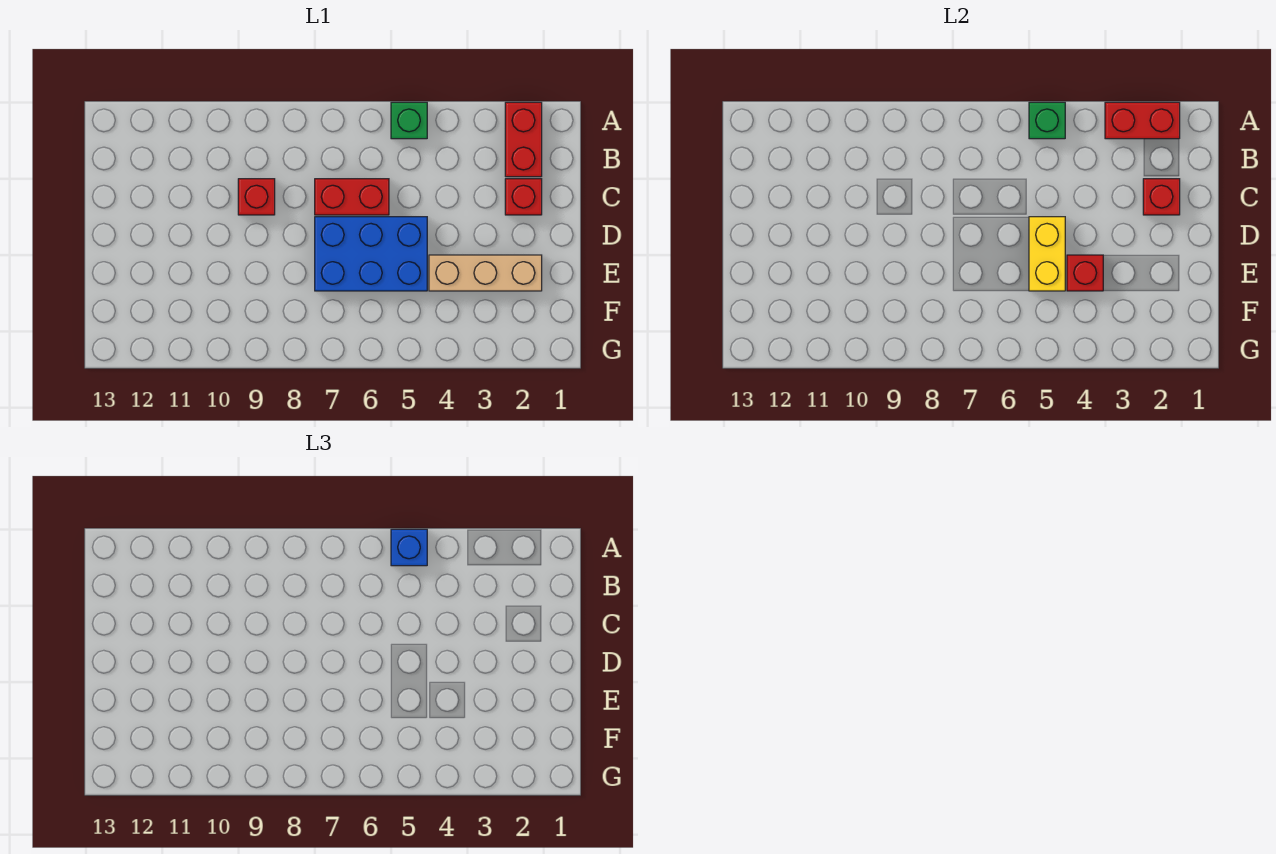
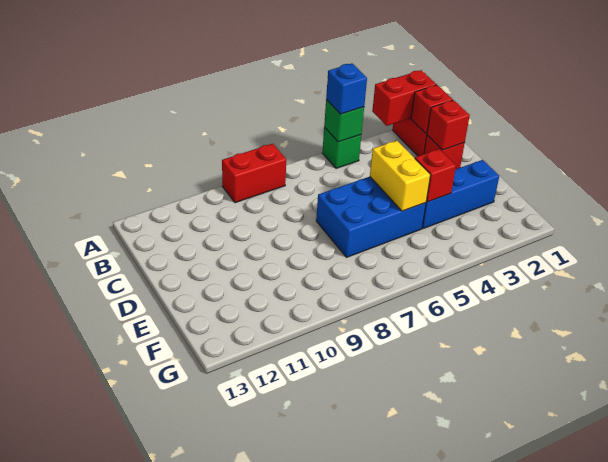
red brick C6:C7 level 1 -> red brick A8:A9 level 1
red brick C9 level 1 -> red brick B2 level 2
tan brick E2:E4 level 1 -> blue brick E2:E4 level 1

